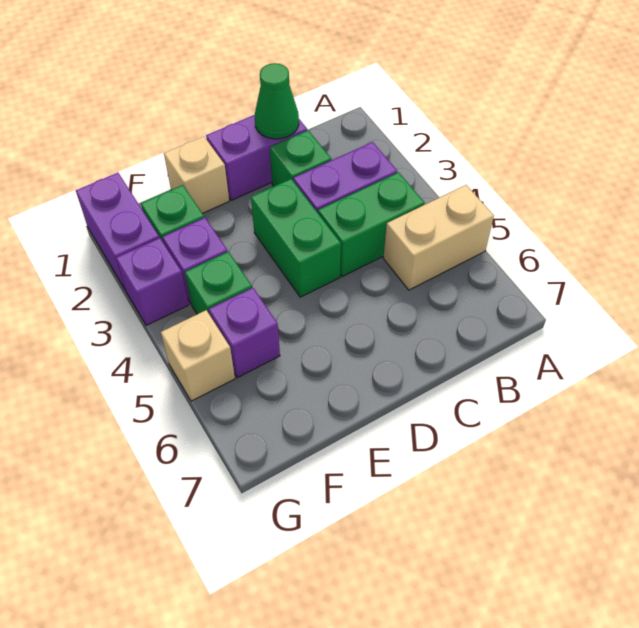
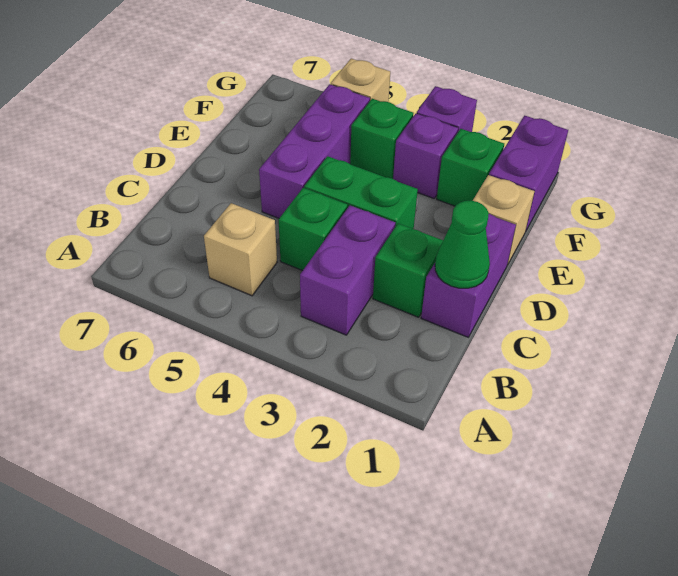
tan brick A5:B5 level 1 -> tan brick B5 level 1
green brick B4:C4 level 1 -> green brick C4 level 1
purple brick F5 level 1 -> purple brick D5:F5 level 1
purple brick G1:G2 level 1 -> purple brick F1:G1 level 1

